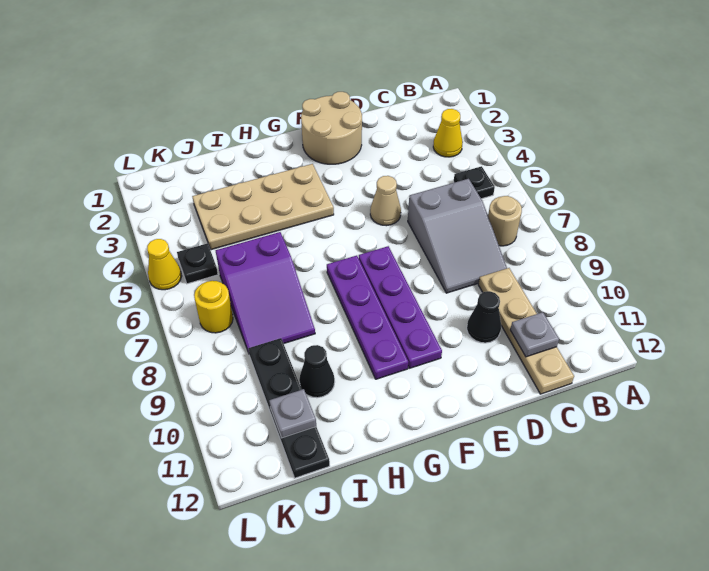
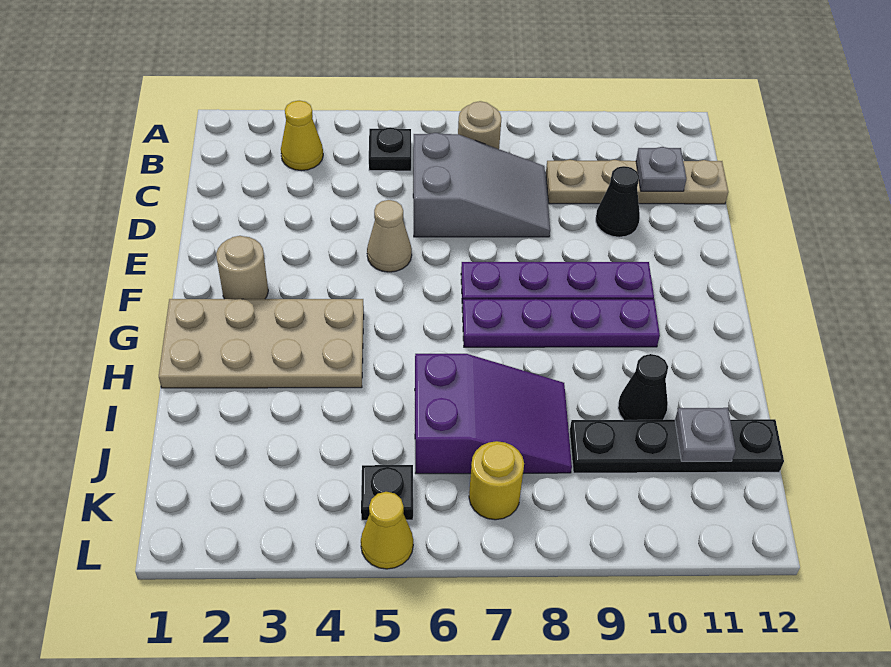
tan round brick E1:F2 level 1 -> tan round brick F2 level 1
tan plate G3:J4 level 1 -> tan plate G1:H4 level 1

